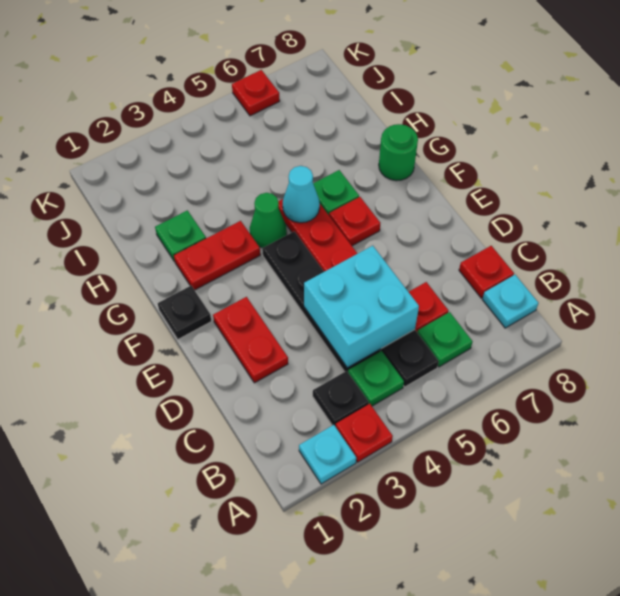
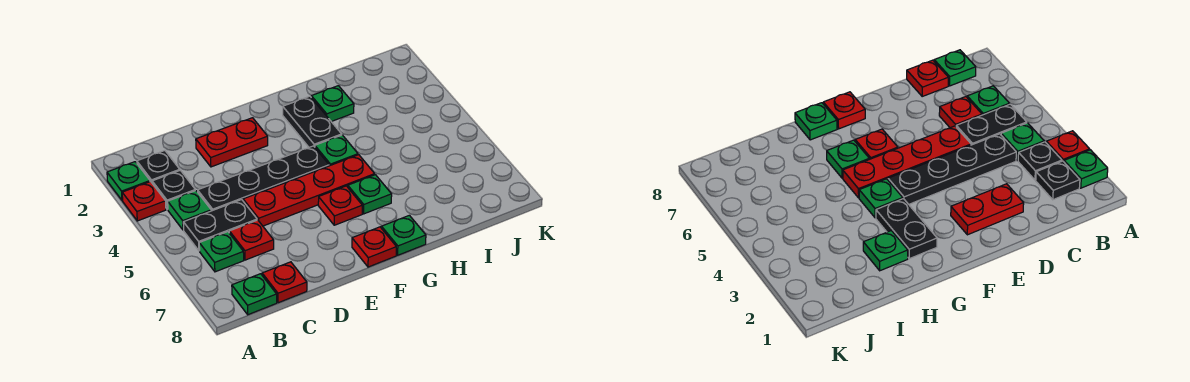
cyan plate A2 level 1 -> green plate A2 level 1
cyan plate B8 level 1 -> green plate B8 level 1
cyan brick C4:D5 level 2 -> none
black plate F1 level 1 -> black plate B2 level 1
red plate G2:G3 level 1 -> black plate G2:G3 level 1
green cone G4 level 1 -> green plate G4 level 1
cyan cone G5 level 2 -> none
green round brick G8 level 1 -> green plate G8 level 1
red plate K6 level 1 -> red plate F8 level 1

